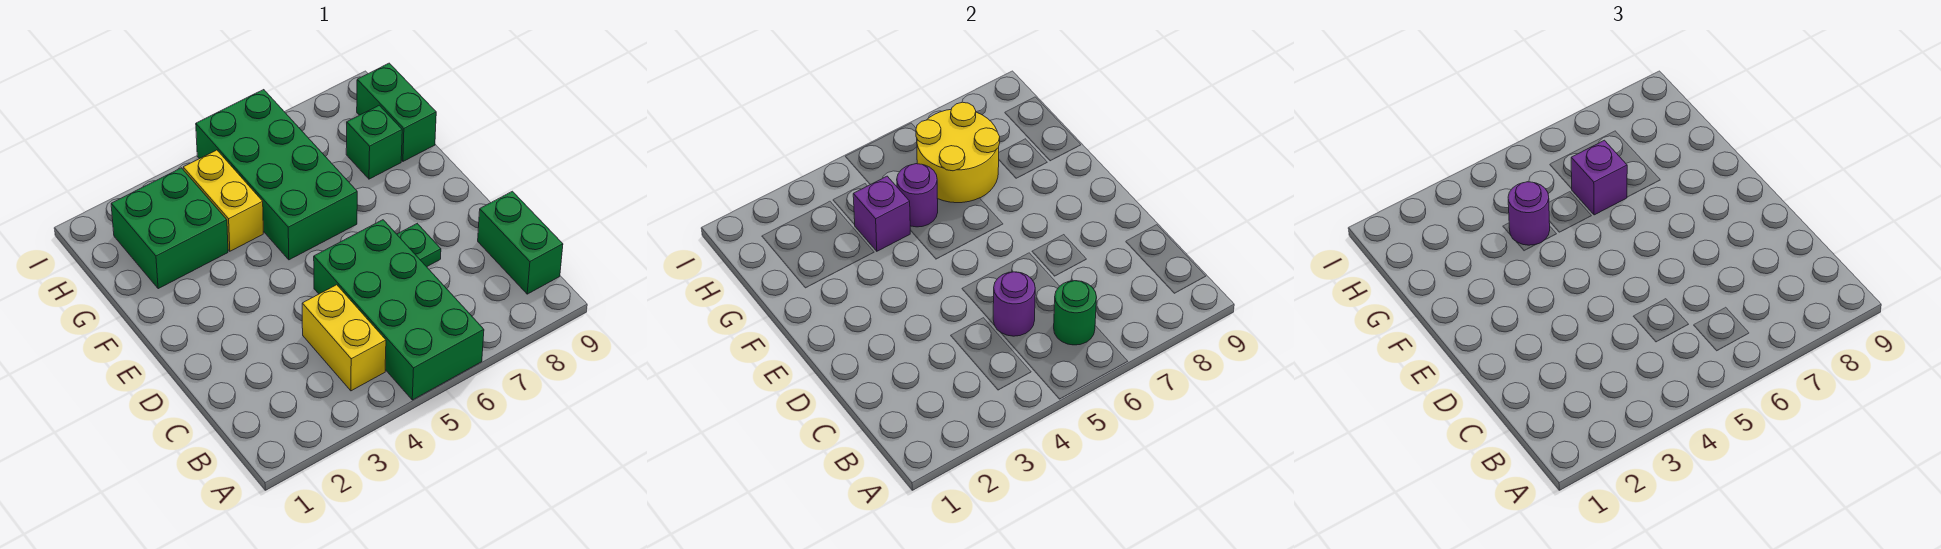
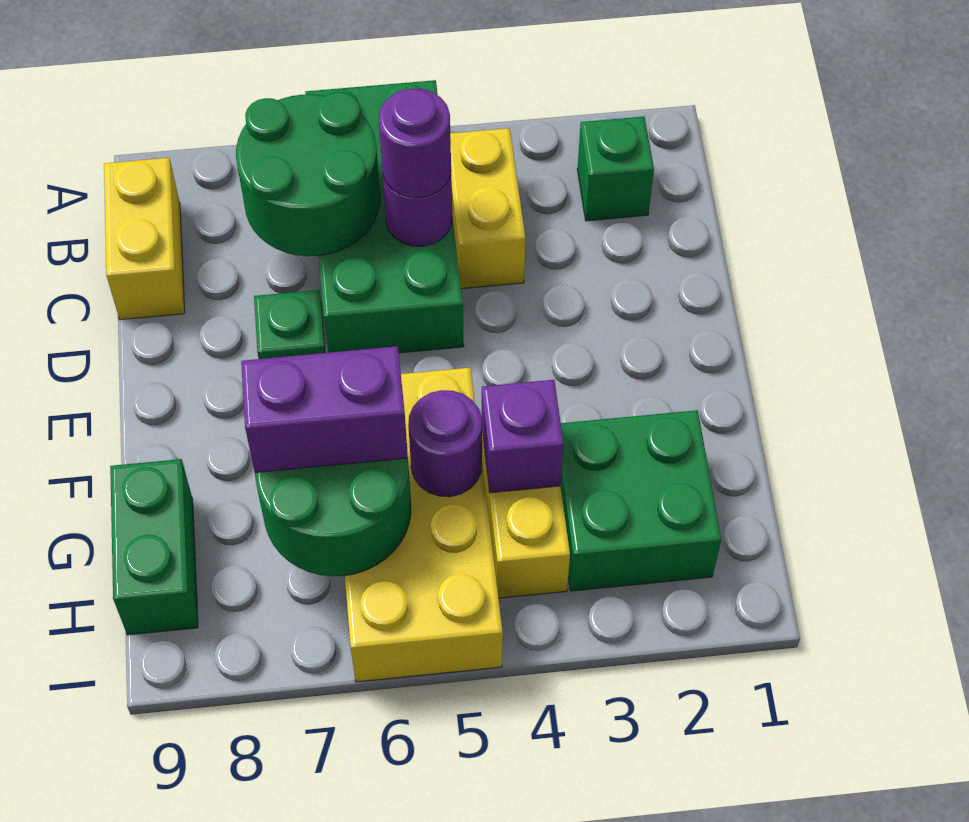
green round brick B6 level 2 -> green round brick B6:C7 level 2
green brick B9:C9 level 1 -> yellow brick B9:C9 level 1
green brick F5:I6 level 1 -> yellow brick F5:I6 level 1
purple round brick G4 level 3 -> purple round brick C5 level 3
yellow round brick G6:H7 level 2 -> green round brick G6:H7 level 2
purple brick G6 level 3 -> purple brick G6:G7 level 3
green brick G8 level 1 -> green brick B2 level 1

